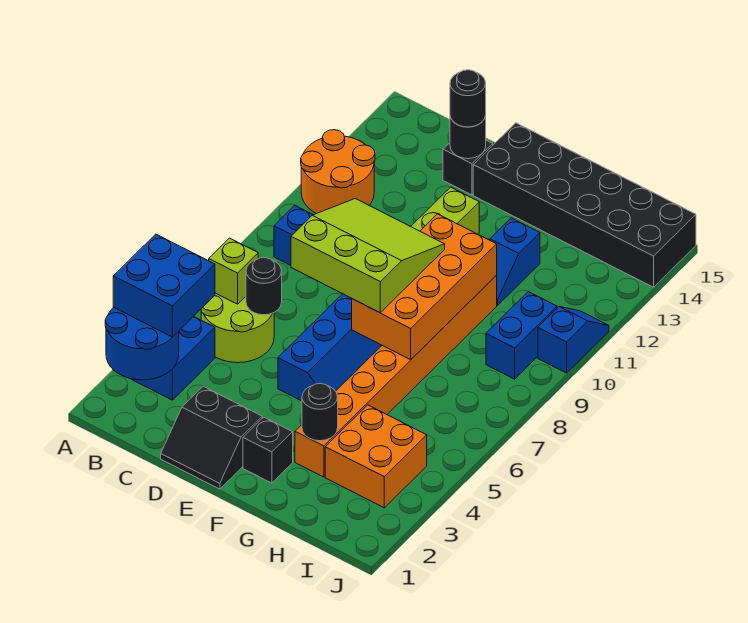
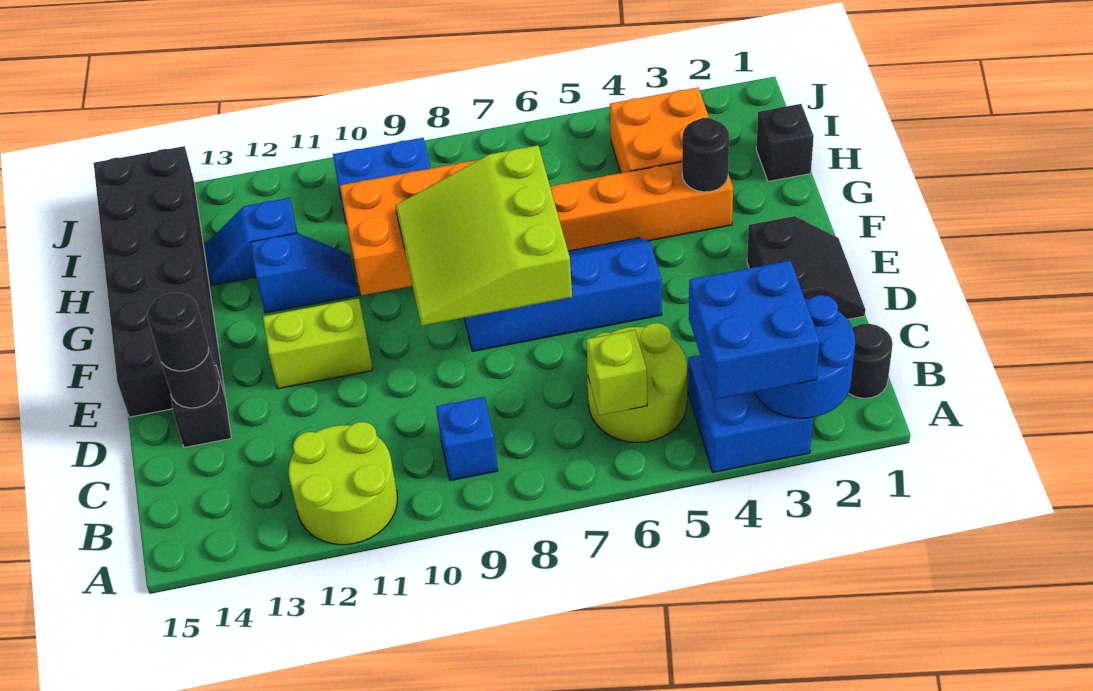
orange round brick A11:B12 level 1 -> lime round brick A11:B12 level 1
black round brick C6 level 2 -> black round brick B1 level 1
black brick F2 level 1 -> black brick H1 level 1
blue slope J10:J11 level 1 top 10 -> blue slope H12:H13 level 1 top 12

